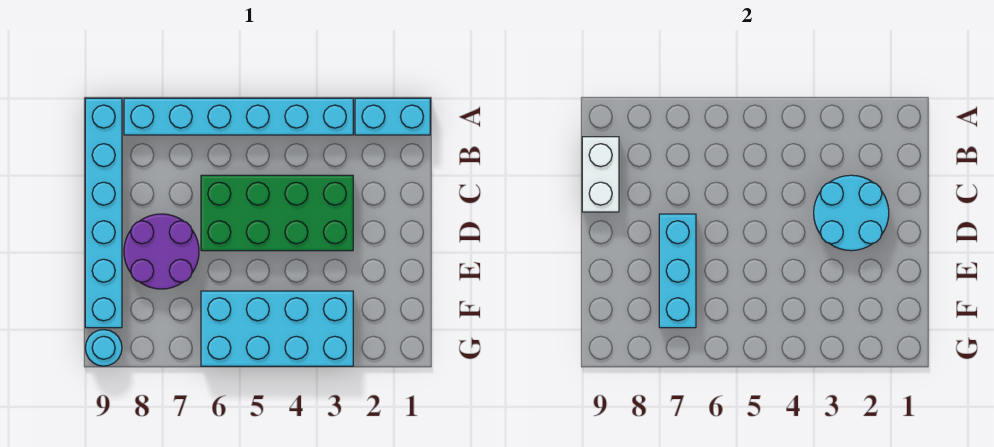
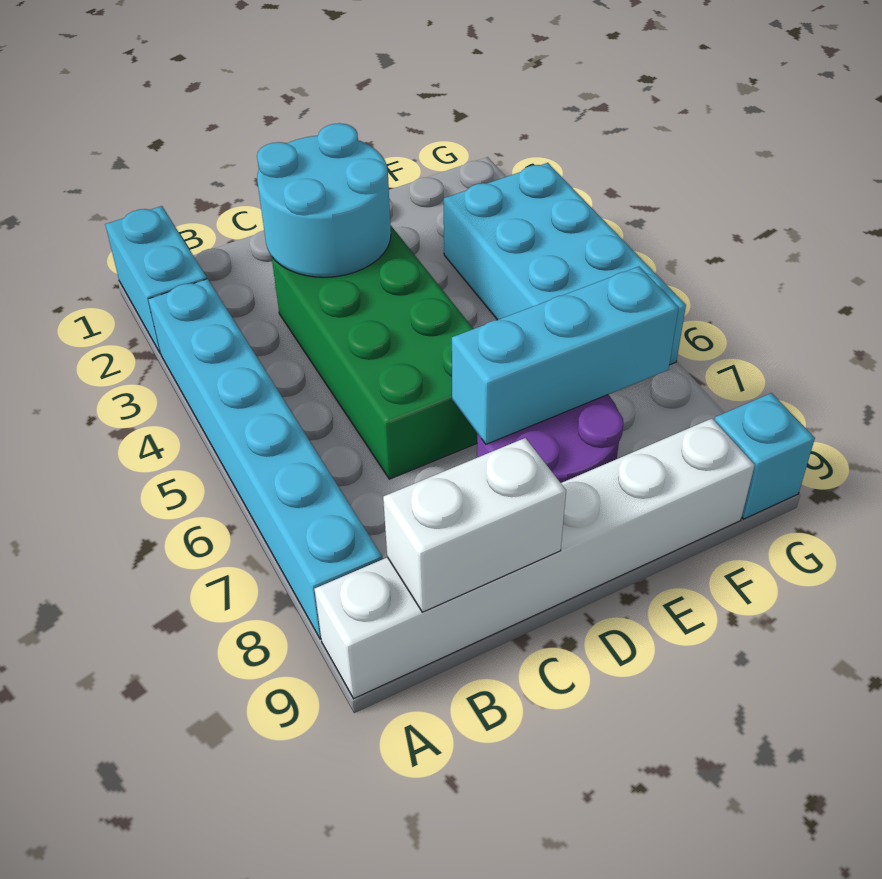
cyan brick A9:F9 level 1 -> white brick A9:F9 level 1
cyan round brick G9 level 1 -> cyan brick G9 level 1

